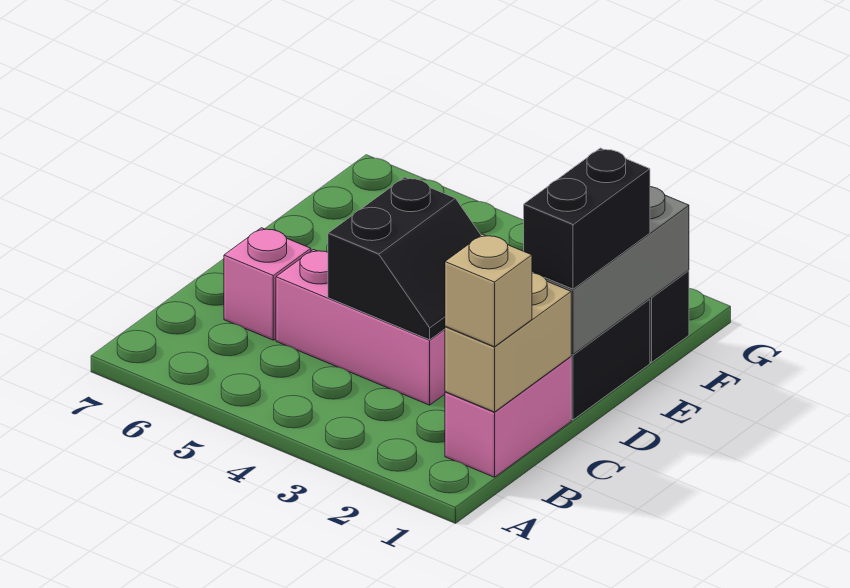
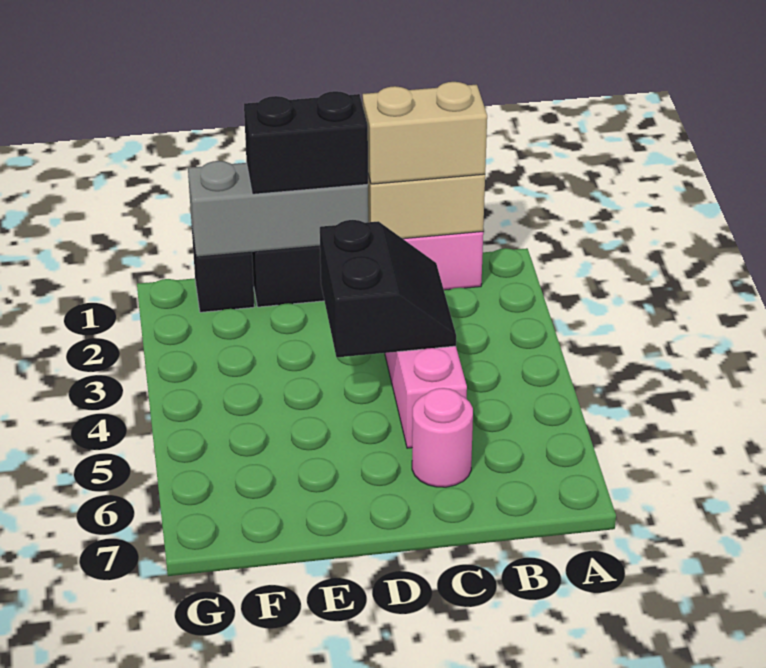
tan brick B1 level 3 -> tan brick B1:C1 level 3
black slope C3:D4 level 2 top 4 -> black slope C3:D4 level 2 top D
pink brick C6 level 1 -> pink round brick C6 level 1

